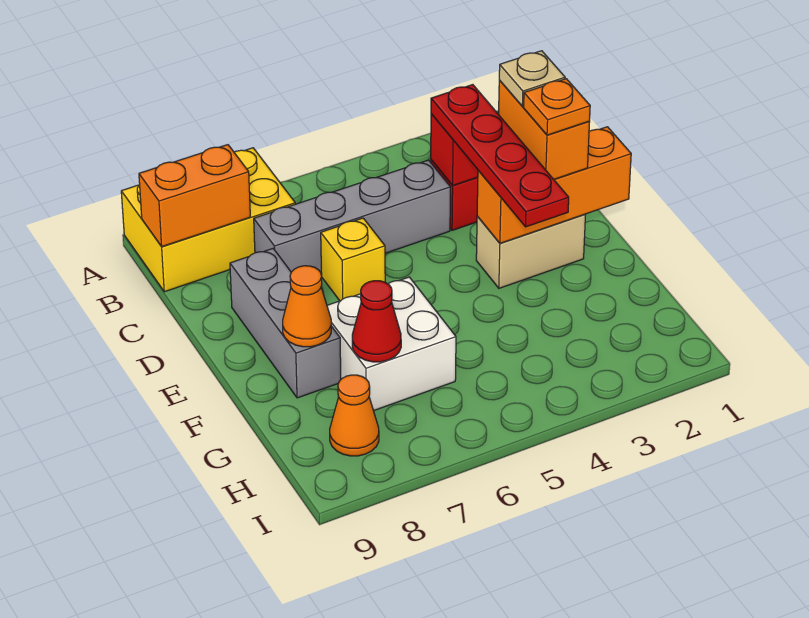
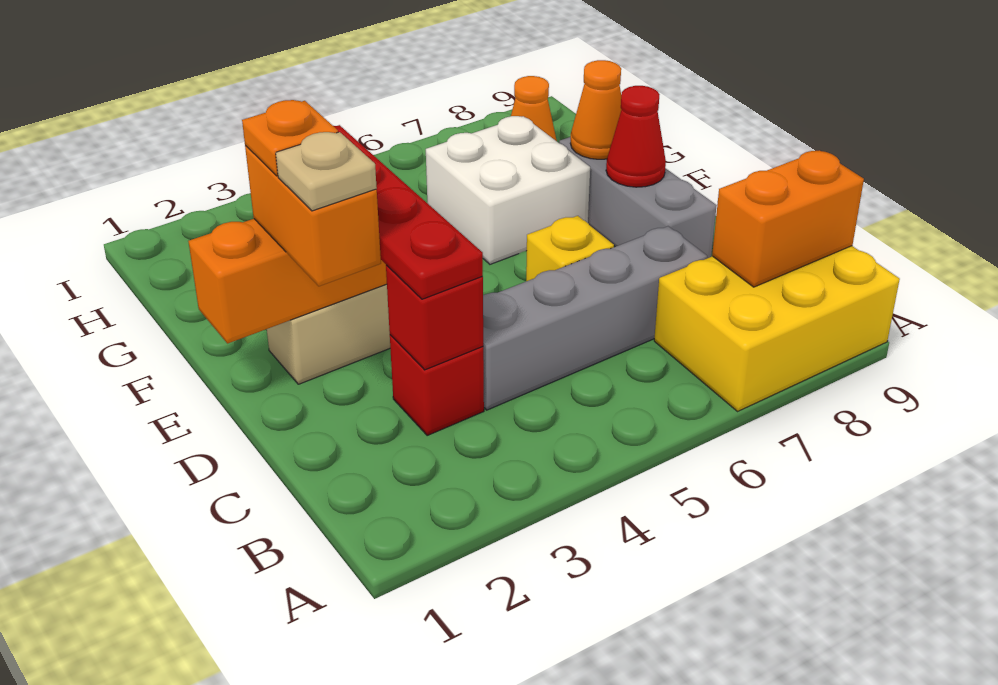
red cone G7 level 2 -> red cone E8 level 2

